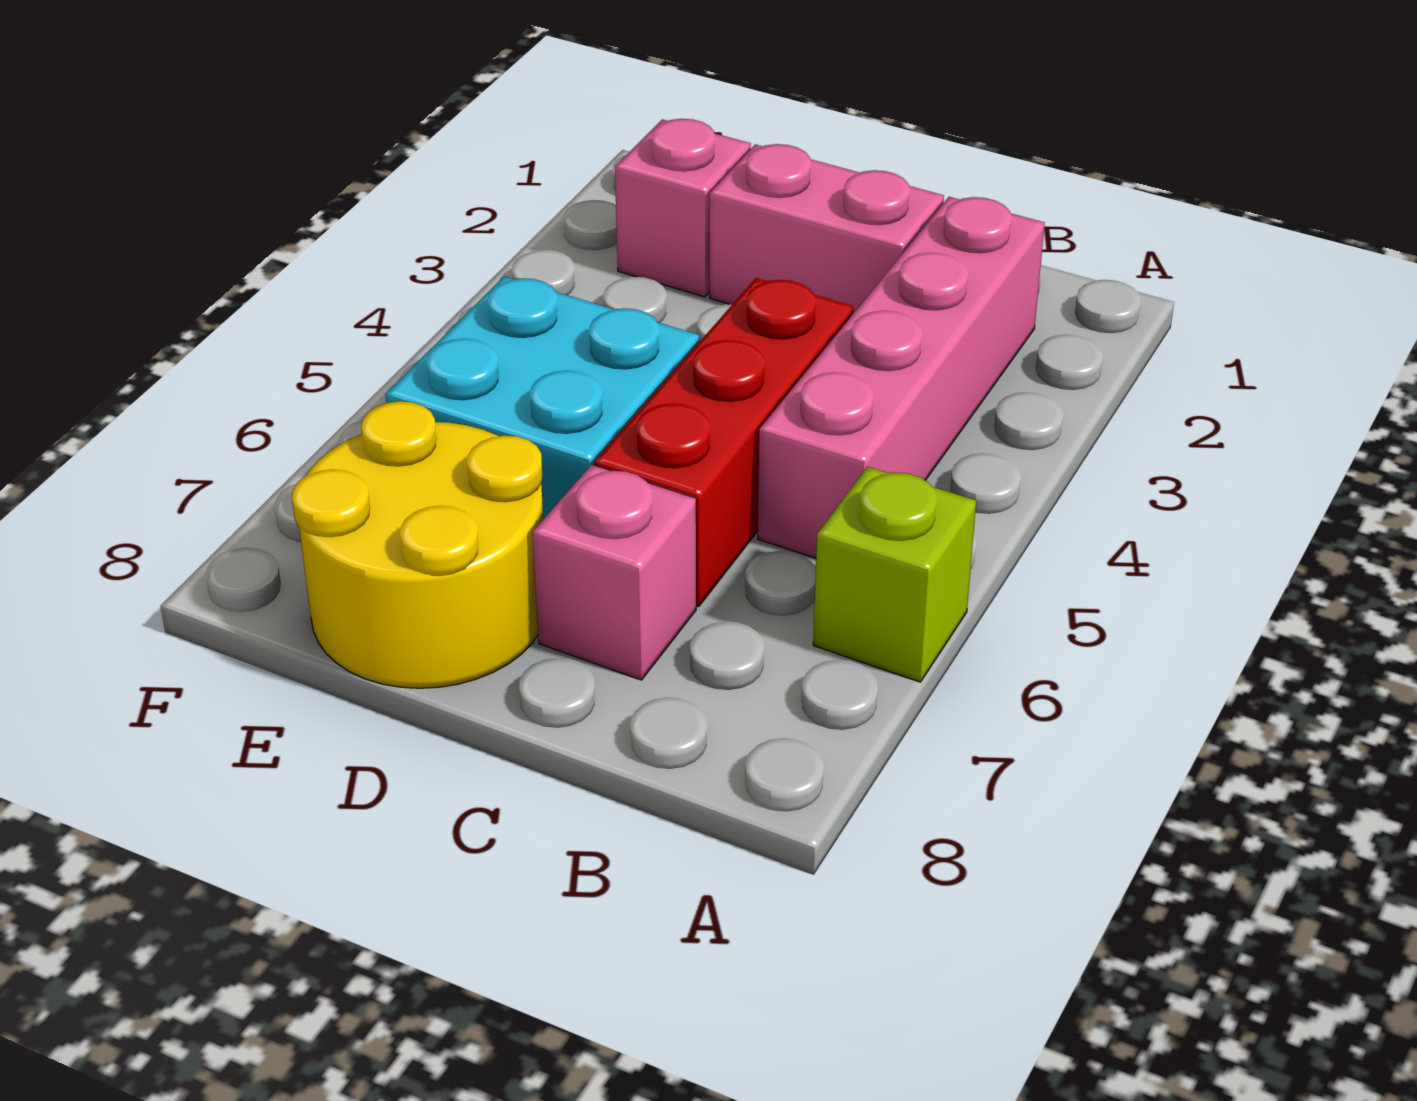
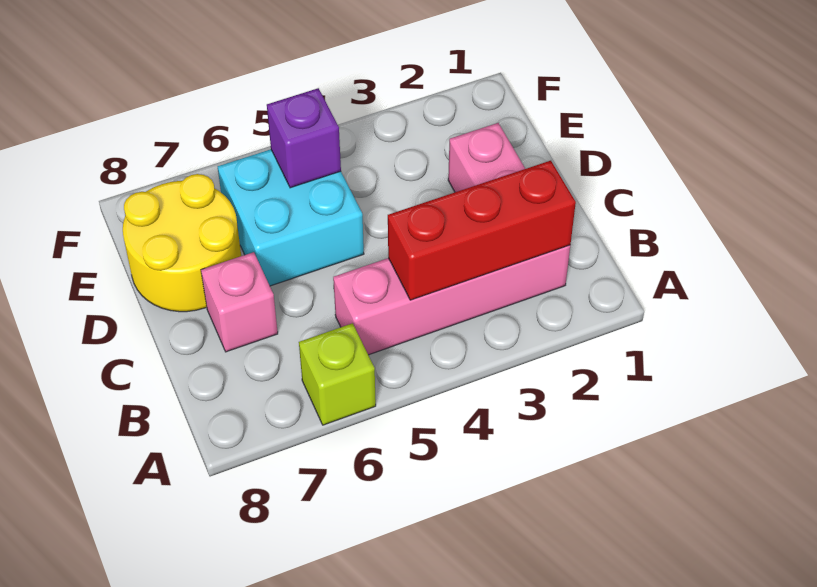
red brick C4:C6 level 1 -> red brick B2:B4 level 2
pink brick E2 level 1 -> none
none -> purple brick E5 level 2

